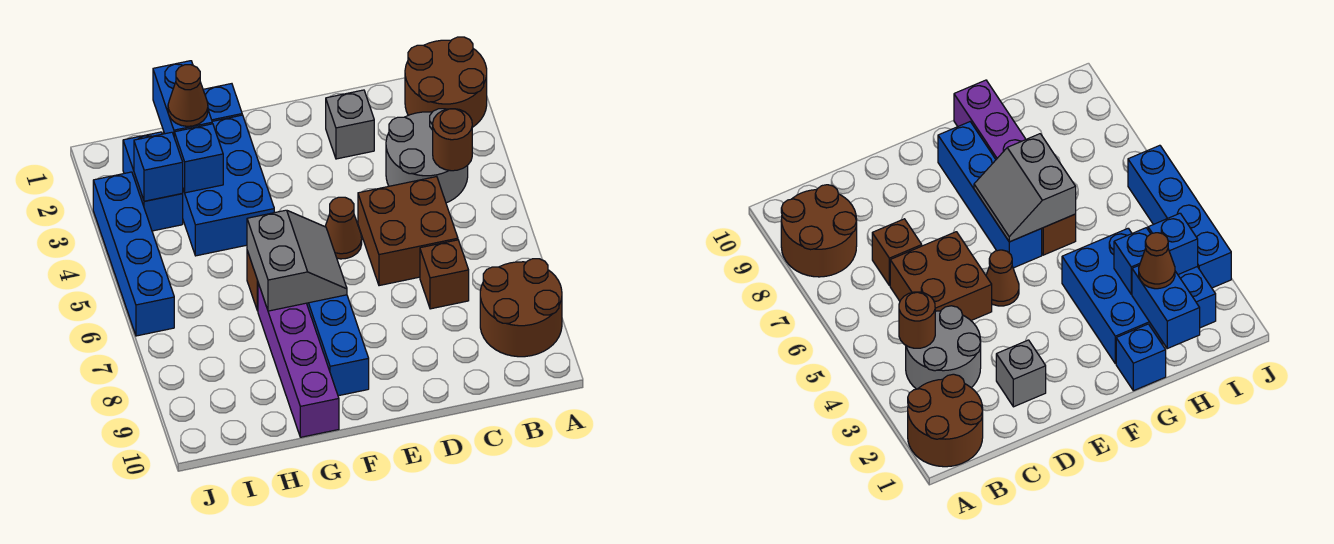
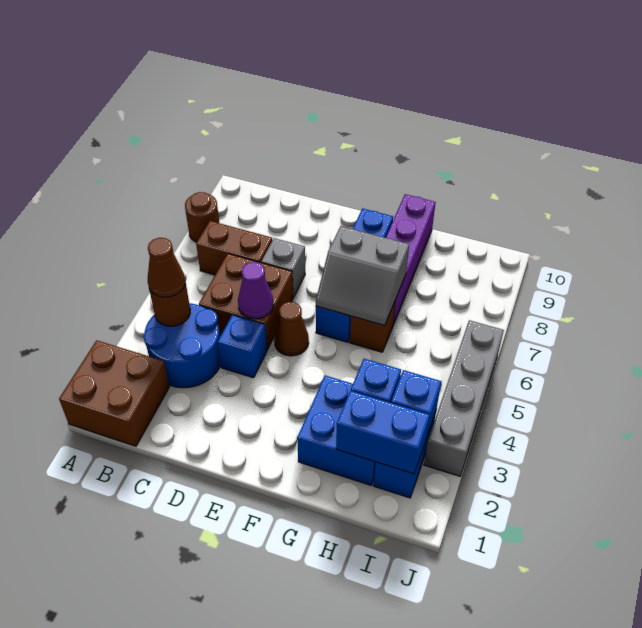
brown round brick A1:B2 level 1 -> brown brick A1:B2 level 1
brown round brick A8:B9 level 1 -> brown round brick A8 level 1
grey round brick B3:C4 level 1 -> blue round brick B3:C4 level 1
brown brick C7 level 1 -> brown brick B7:C7 level 1
grey brick D2 level 1 -> grey brick D7 level 1
none -> purple cone D5 level 2
grey slope F6:G7 level 2 top G -> grey slope F6:G7 level 2 top 7
blue brick G1 level 1 -> blue brick D4 level 1
blue brick G2:H4 level 1 -> blue brick G2:H3 level 1
blue brick H1:H2 level 2 -> blue brick H2:I2 level 2
brown cone H2 level 3 -> brown cone B4 level 3
blue brick J3:J6 level 1 -> grey brick J3:J6 level 1

